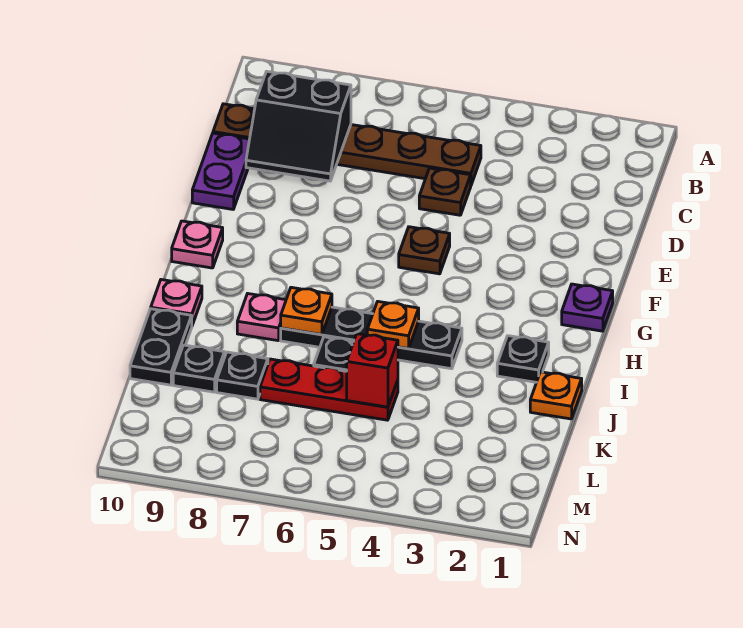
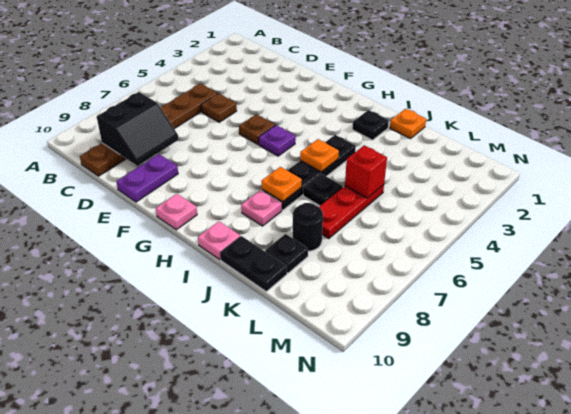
purple plate D10:E10 level 1 -> purple plate E9:E10 level 1
purple plate G1 level 1 -> purple plate G5 level 1
black plate K8 level 1 -> black round brick K8 level 1

